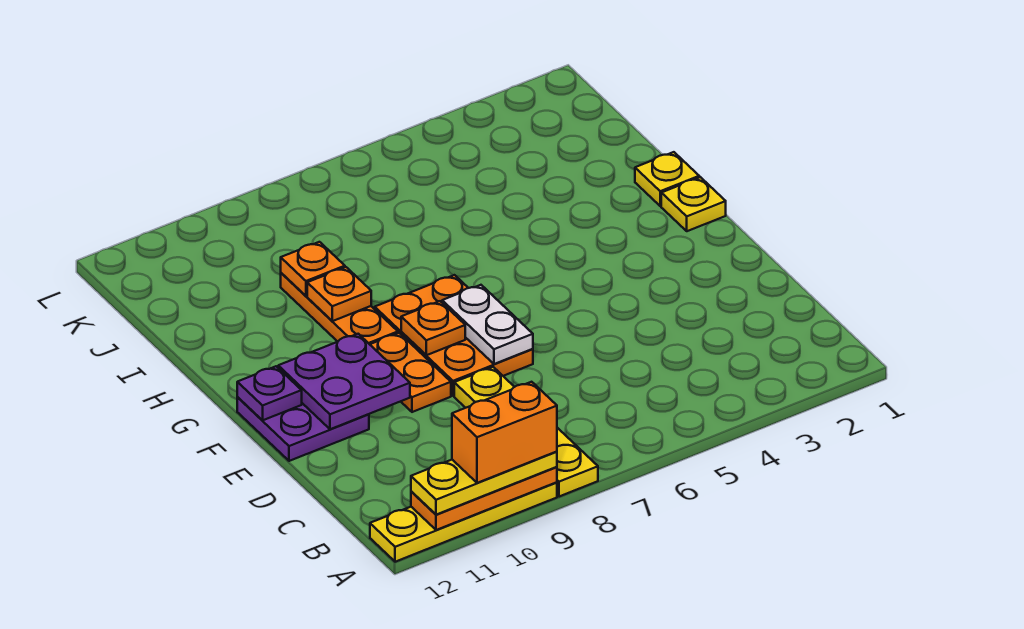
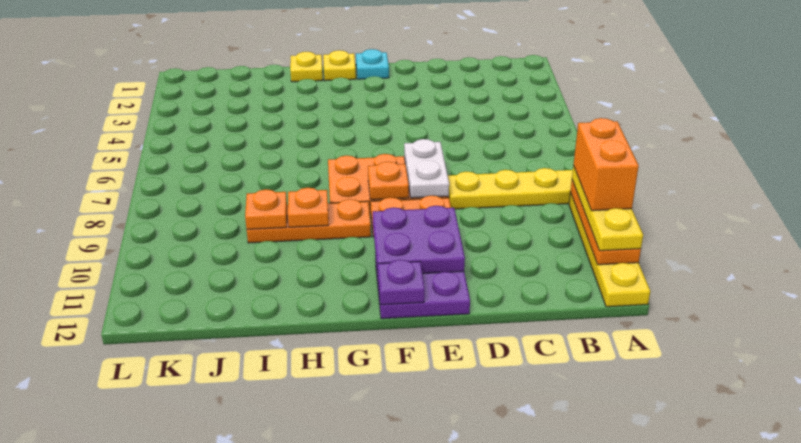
white plate E7:F7 level 2 -> white plate E7:E8 level 2
none -> cyan plate F1 level 1

